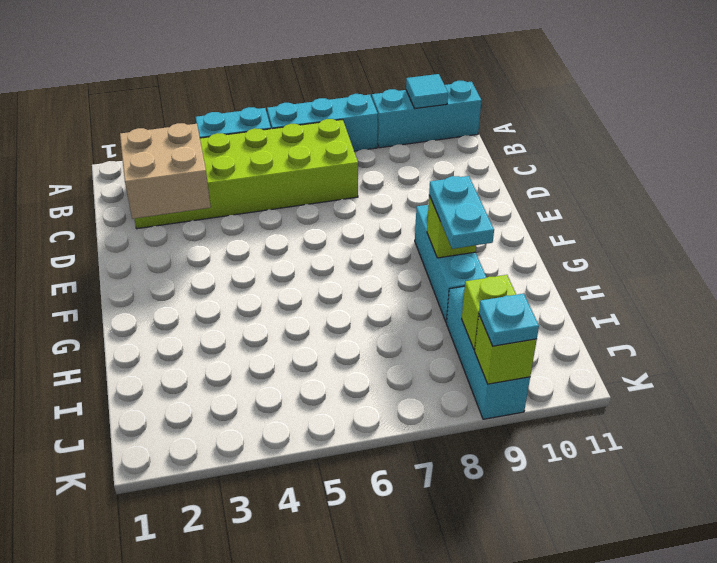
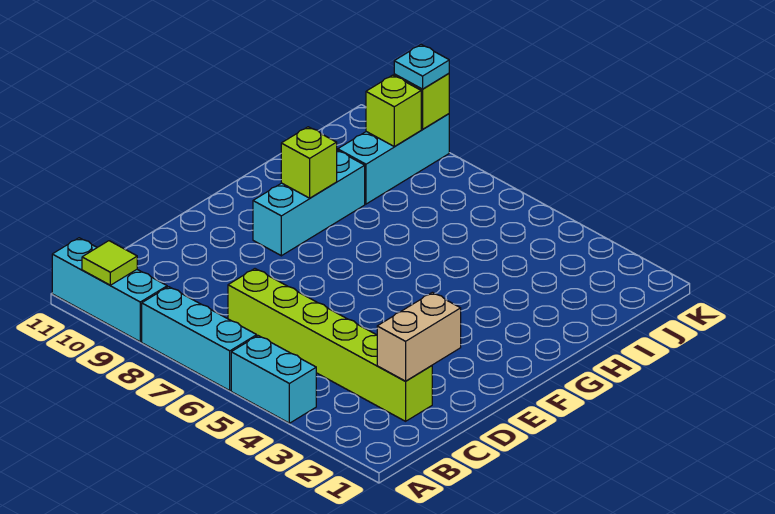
cyan tile A10 level 2 -> lime tile A10 level 2
lime brick B2:C7 level 1 -> lime brick C2:C7 level 1
tan brick C2:D3 level 2 -> tan brick C2:D2 level 2
cyan plate G9:H9 level 3 -> none

